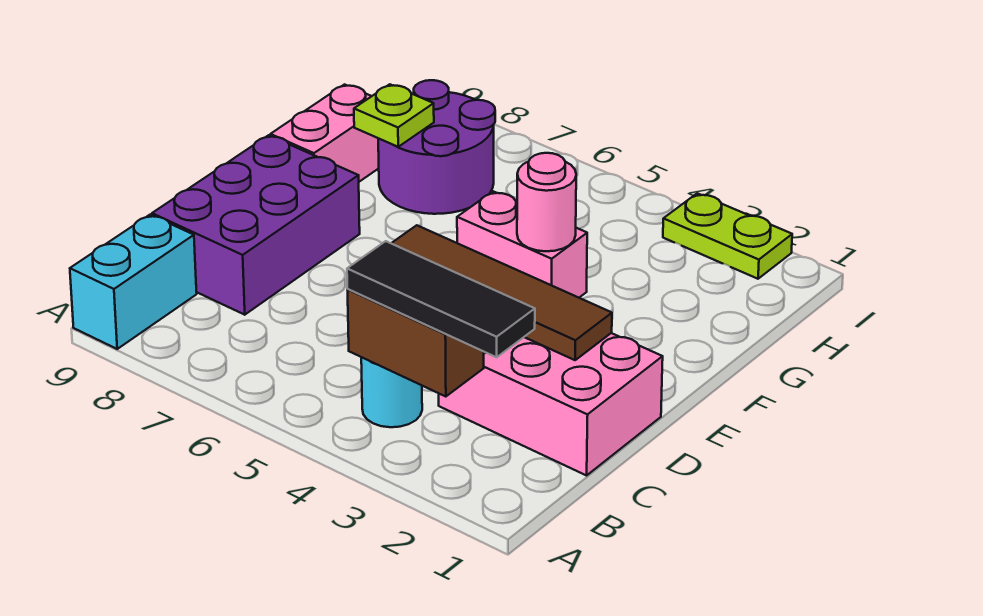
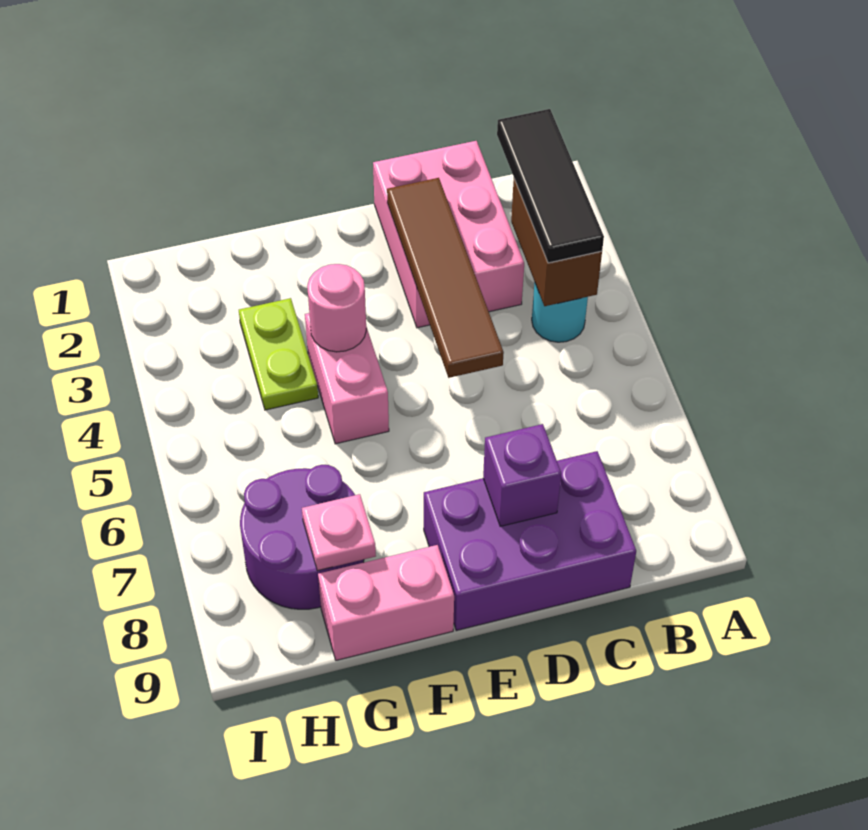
cyan brick A9:B9 level 1 -> none
none -> purple brick D8 level 2
lime plate G8 level 2 -> pink plate G8 level 2
lime plate I2:I3 level 1 -> lime plate G3:G4 level 1

